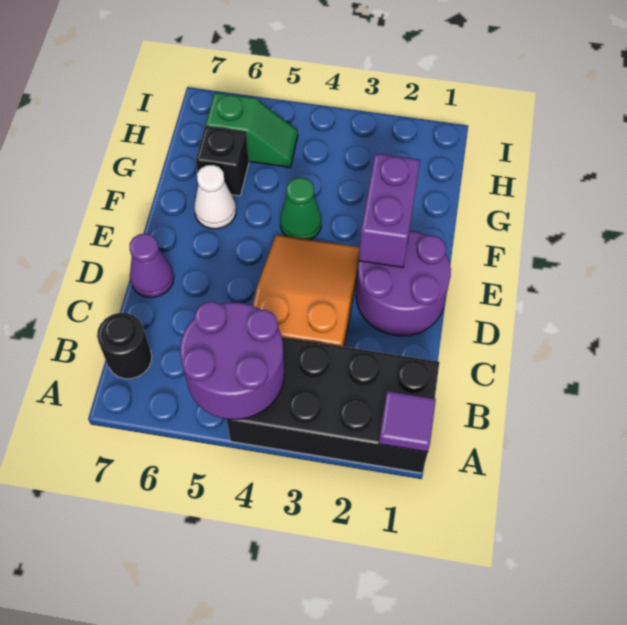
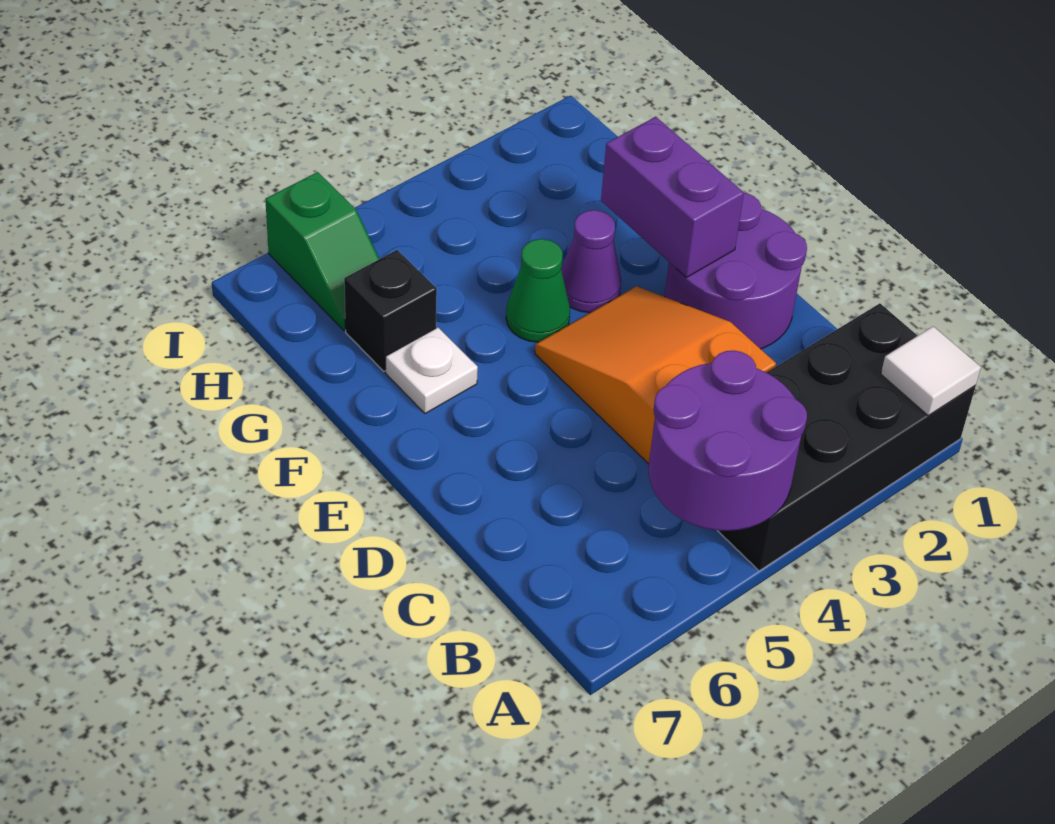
purple tile A1 level 2 -> white tile A1 level 2
black round brick B7 level 1 -> none
purple cone D7 level 1 -> purple cone F3 level 1
white cone F6 level 1 -> white plate F6 level 1
green slope H5:H6 level 1 top 6 -> green slope H6:I6 level 1 top I

